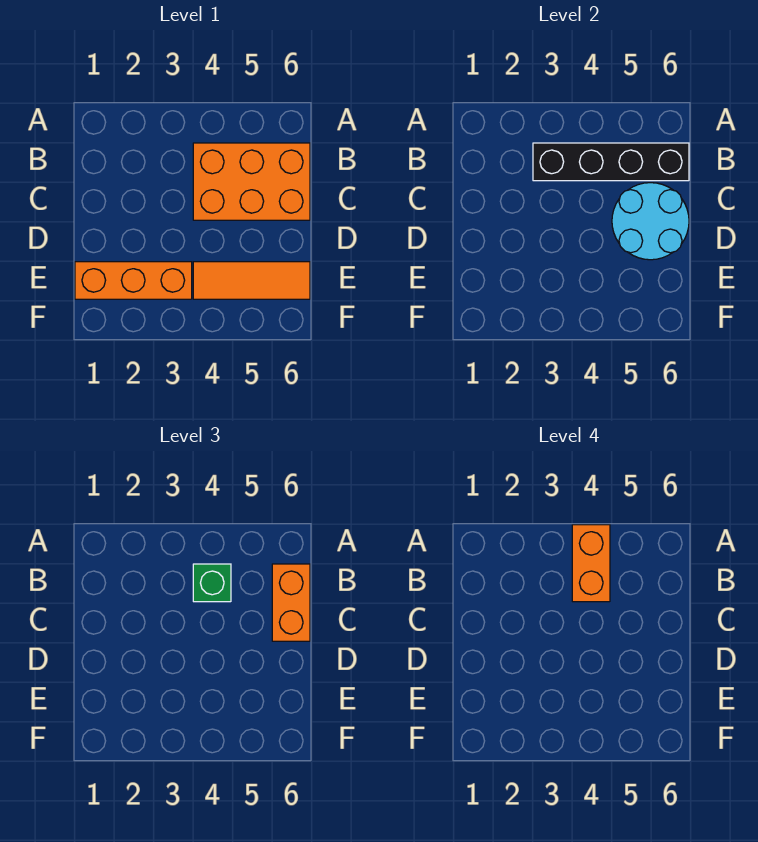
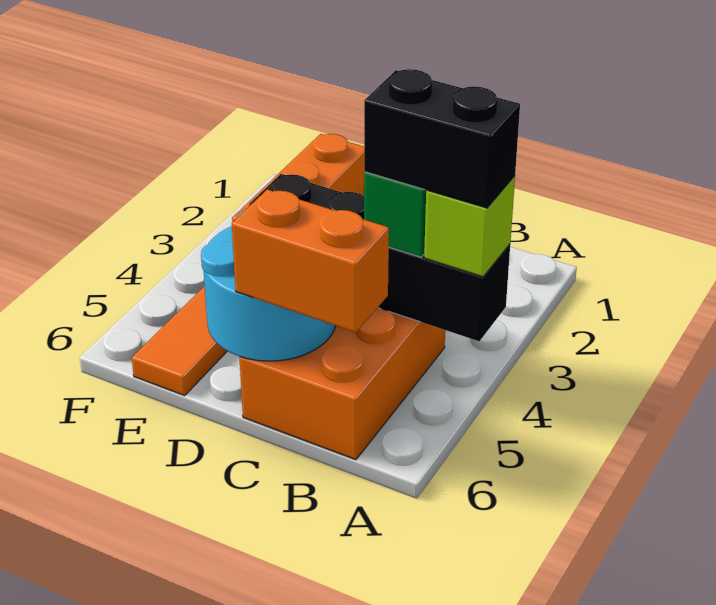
none -> lime brick A4 level 3
orange brick A4:B4 level 4 -> black brick A4:B4 level 4
black brick B3:B6 level 2 -> black brick A4:D4 level 2

